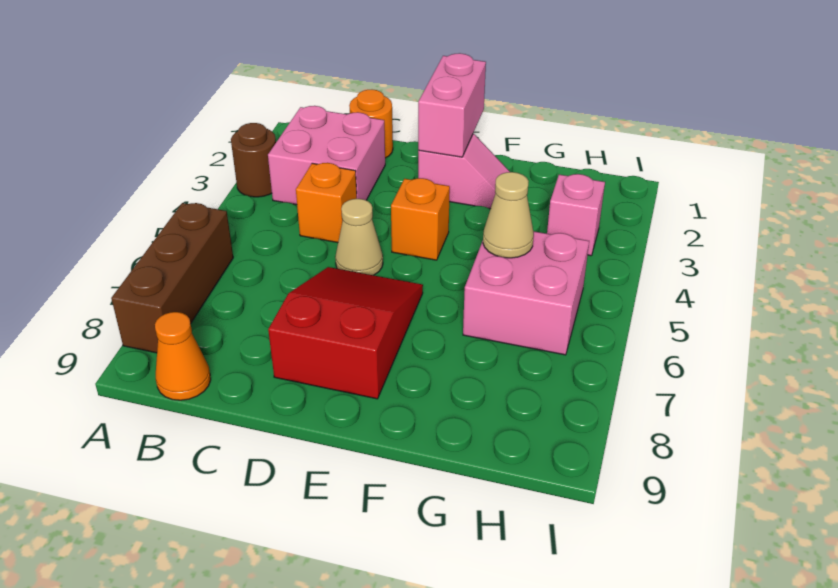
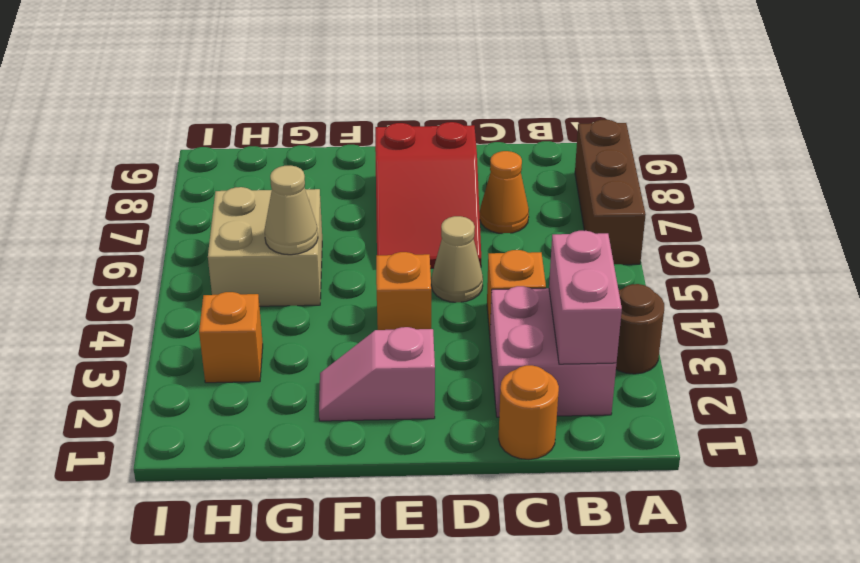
orange cone B9 level 1 -> orange cone C7 level 1
pink brick E1:E2 level 2 -> pink brick B2:B3 level 2
pink brick G5:H6 level 1 -> tan brick G5:H6 level 1
pink brick H3 level 1 -> orange brick H3 level 1

